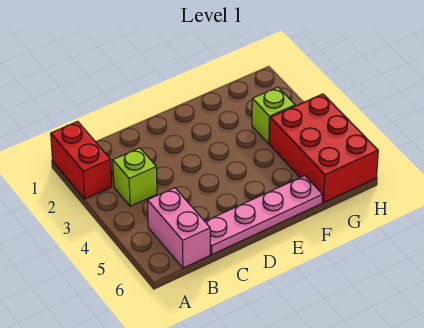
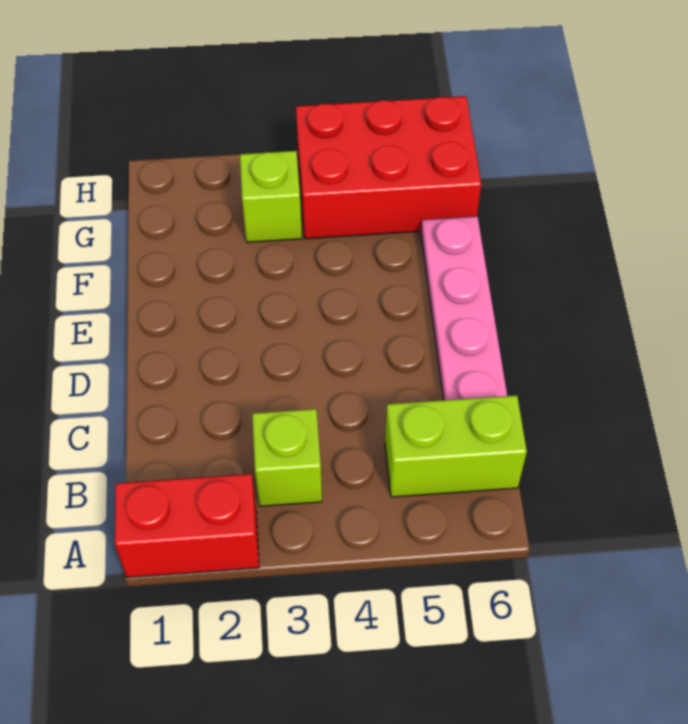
pink brick B5:B6 level 1 -> lime brick B5:B6 level 1

